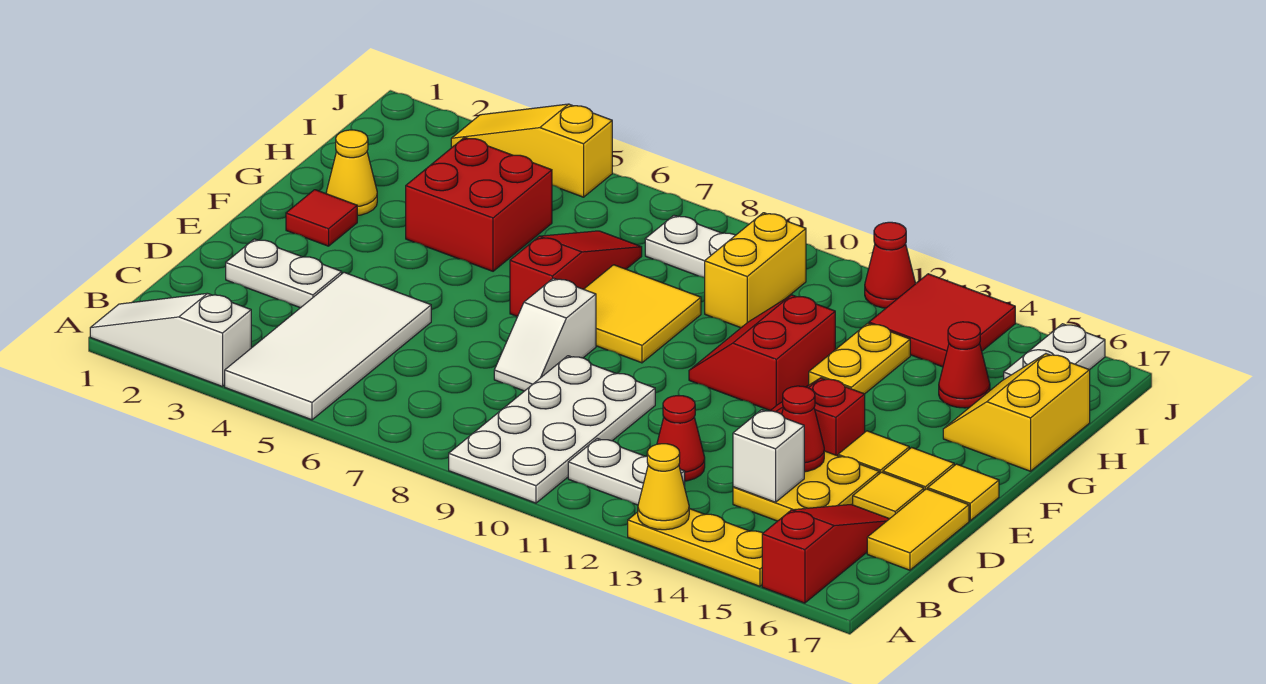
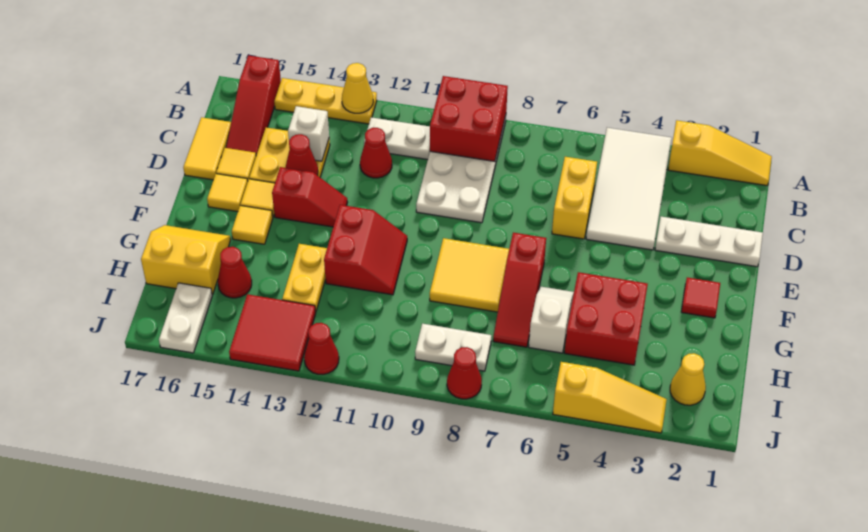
white slope A1:A3 level 1 top 3 -> yellow slope A1:A3 level 1 top 3
none -> red brick A9:B10 level 2
white plate D2:D3 level 1 -> white plate D1:D3 level 1
white slope D8:E8 level 1 top E -> white slope G6:H6 level 1 top H
yellow tile E17 level 1 -> yellow tile F15 level 1
yellow cone G2 level 1 -> yellow cone I2 level 1
yellow slope G16:H17 level 1 top 17 -> yellow slope G16:H17 level 1 top H
yellow brick H10:I10 level 1 -> yellow brick C6:D6 level 1
none -> red cone J8 level 1

